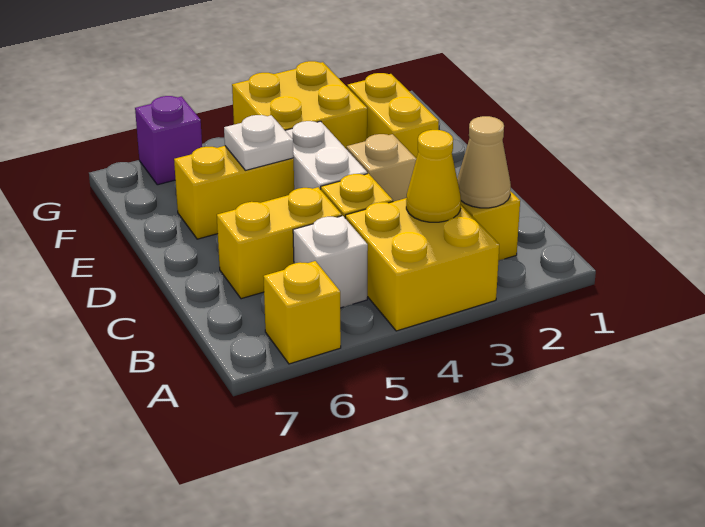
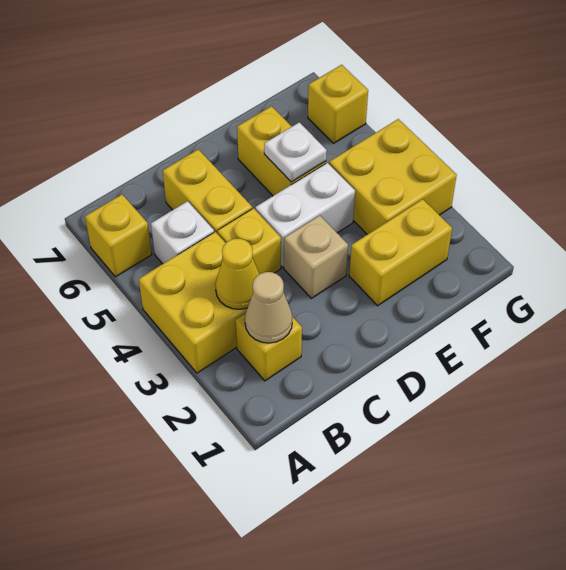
purple brick G6 level 1 -> yellow brick G6 level 1

